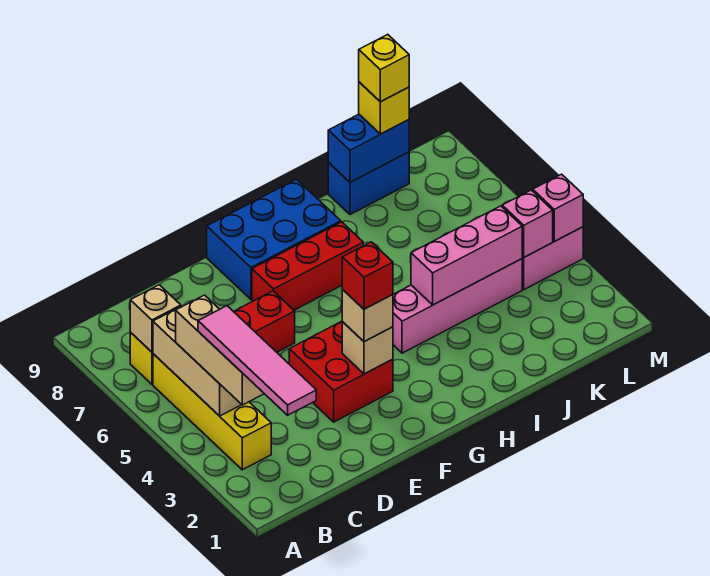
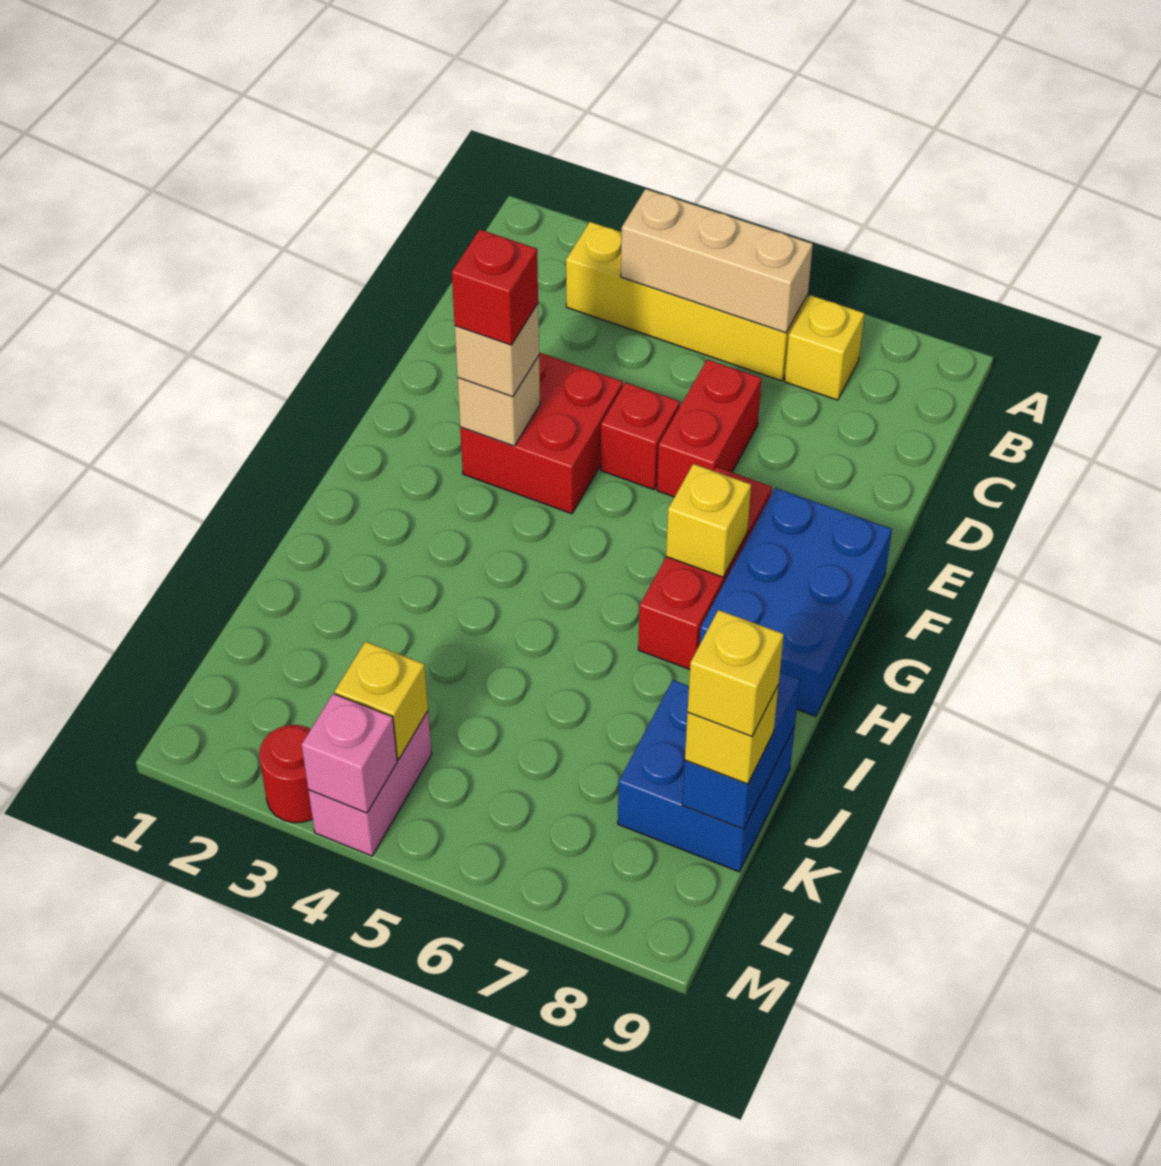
pink tile B1:B4 level 4 -> none
tan brick B3:B5 level 3 -> none
tan brick B7 level 2 -> none
none -> red brick E5 level 1
none -> yellow brick G7 level 2
pink brick H4:K4 level 1 -> none
pink brick I4:K4 level 2 -> none
blue brick J9:K9 level 1 -> blue brick J8:K9 level 1
pink brick L4 level 2 -> yellow brick L4 level 2
none -> red round brick M3 level 1

